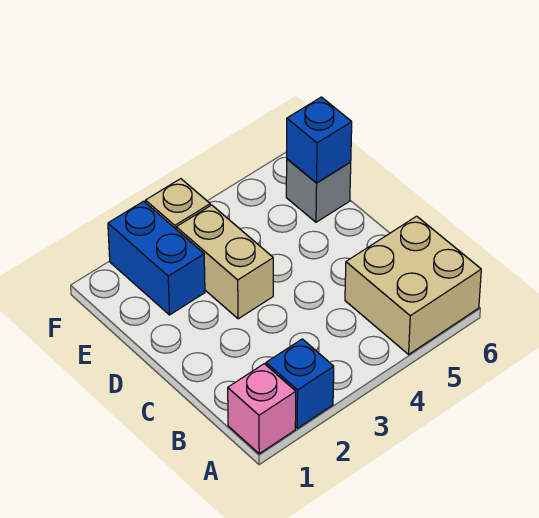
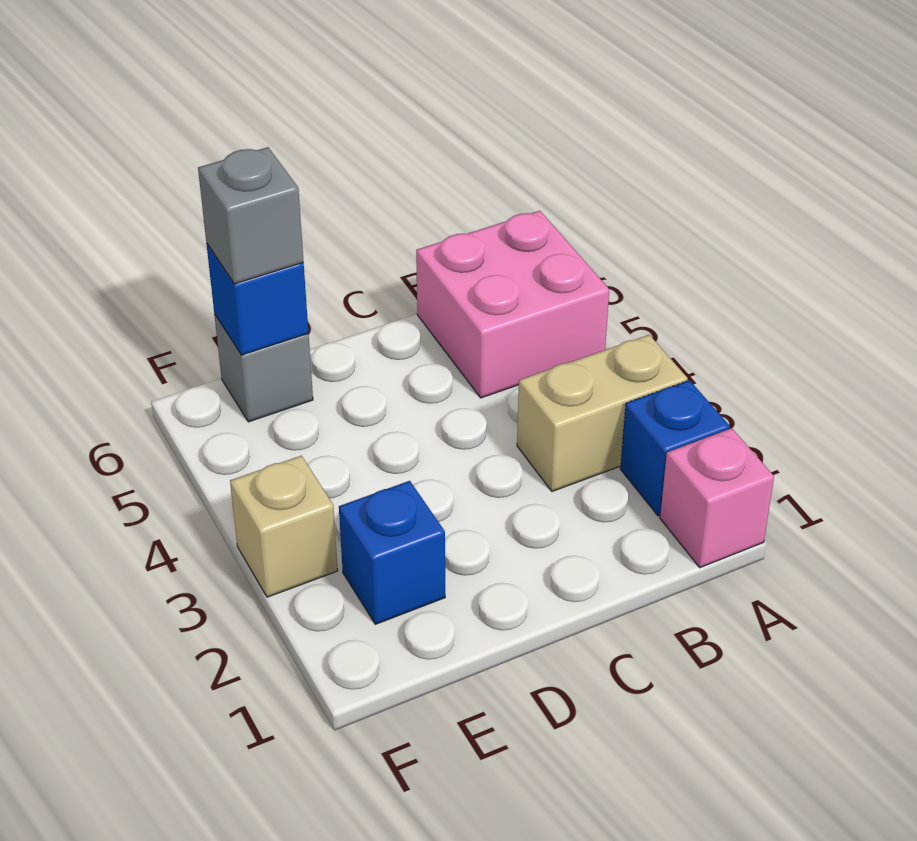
tan brick A5:B6 level 1 -> pink brick A5:B6 level 1
tan brick D3:E3 level 1 -> tan brick A3:B3 level 1
blue brick E2:F2 level 1 -> blue brick E2 level 1
none -> grey brick E6 level 3

